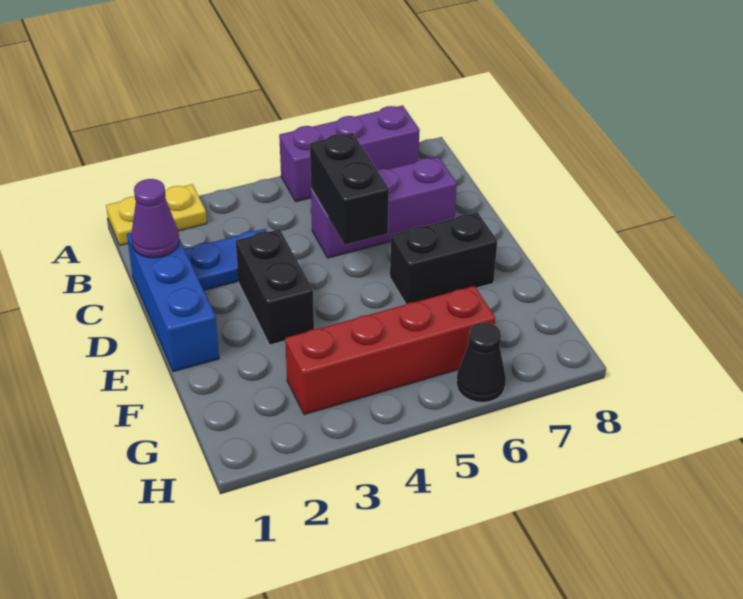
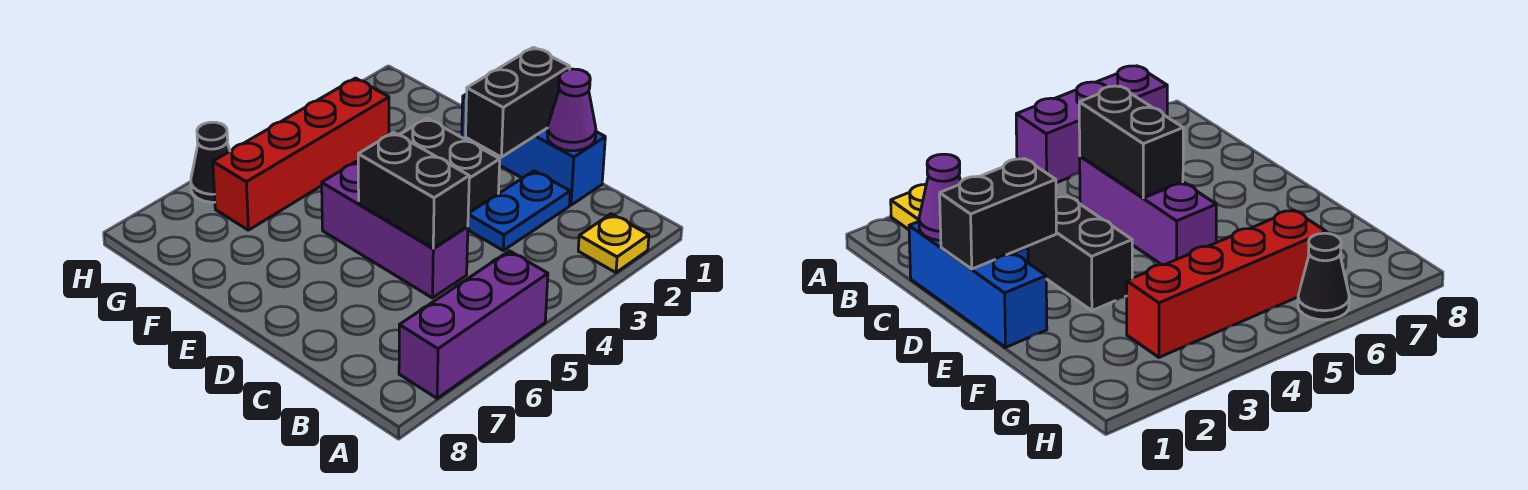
yellow plate A1:A2 level 1 -> yellow plate A2 level 1
purple brick C5:C7 level 1 -> purple brick C5:E5 level 1
black brick E6:E7 level 1 -> black brick D1:D2 level 2

